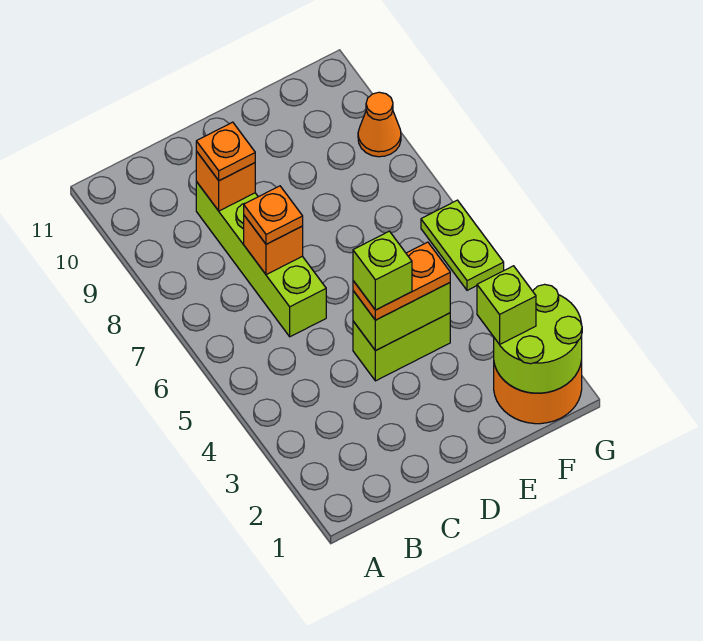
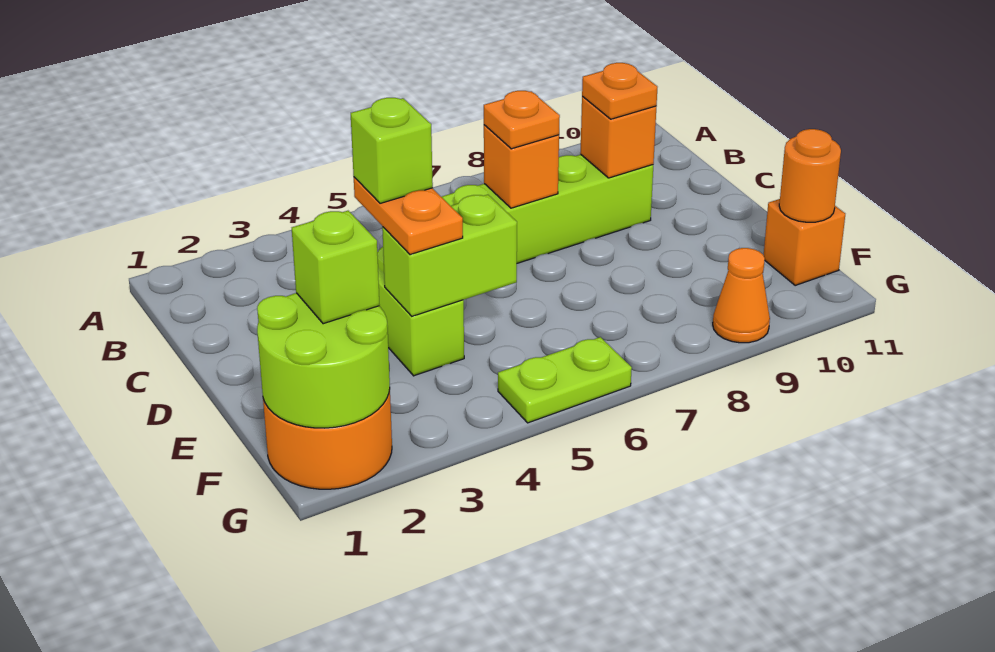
lime brick D4:E4 level 2 -> lime brick E4:E5 level 2
none -> orange brick F11 level 1
none -> orange round brick F11 level 2

